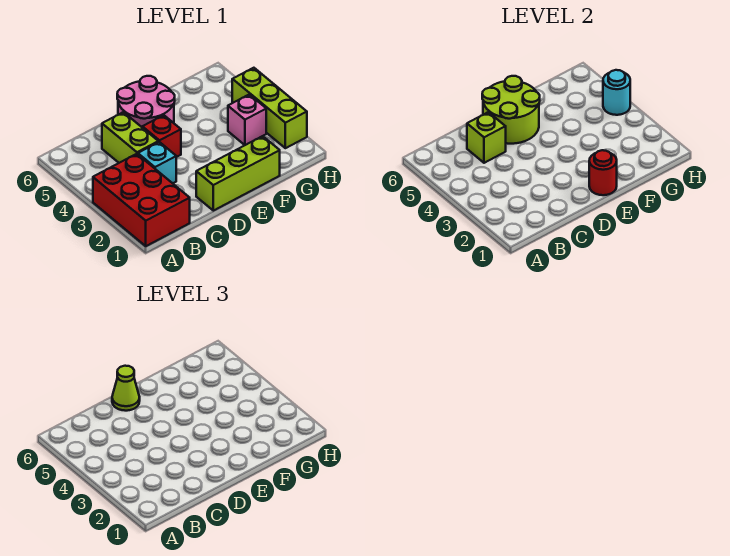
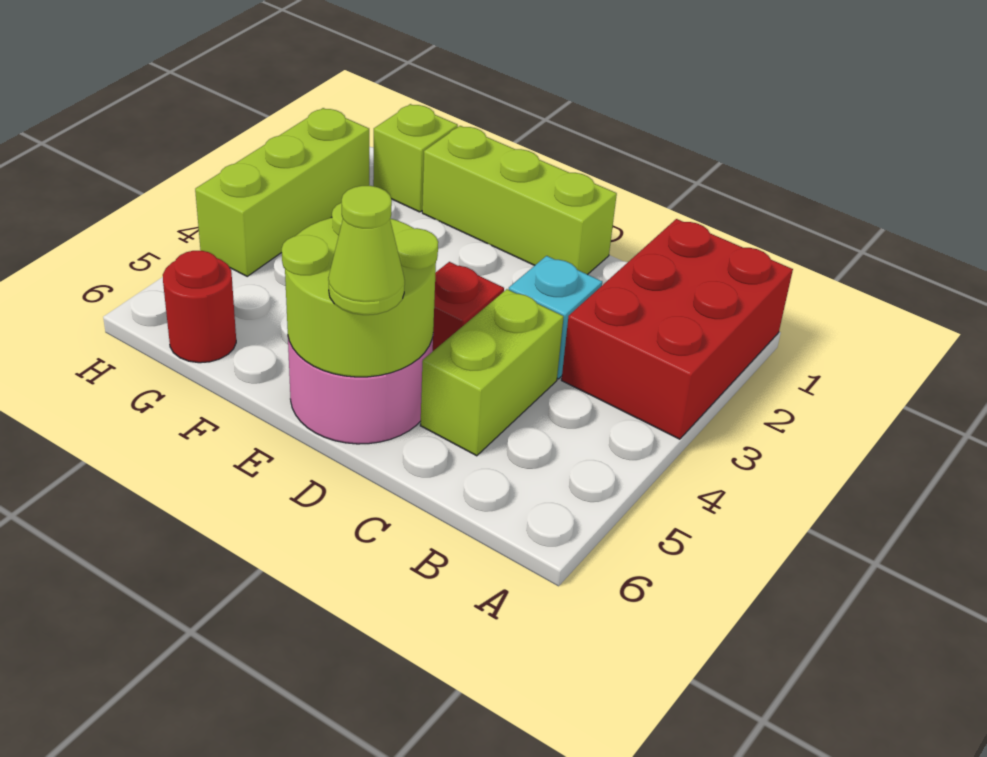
lime brick C5 level 2 -> lime brick G1 level 1
red round brick E1 level 2 -> red round brick G6 level 1
pink brick G3 level 1 -> none
cyan round brick H4 level 2 -> none

